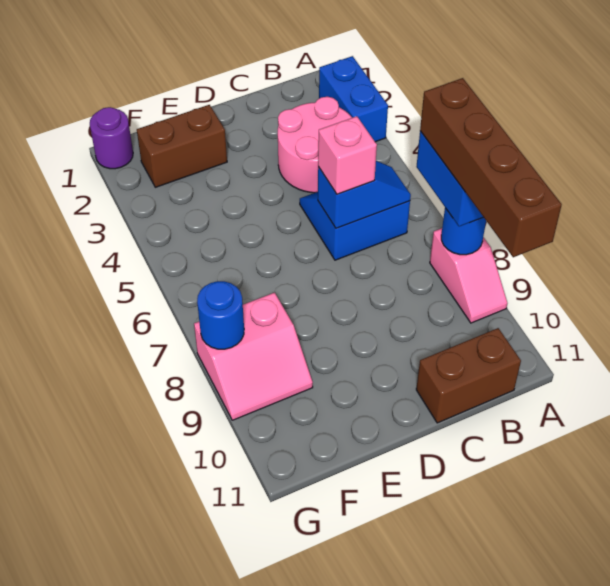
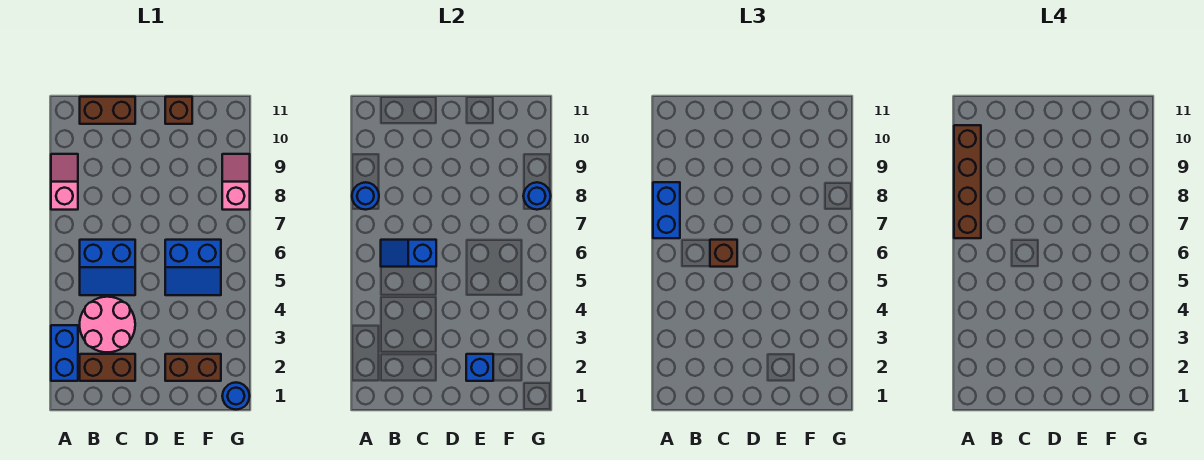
none -> brown brick B2:C2 level 1
pink brick C6 level 3 -> brown brick C6 level 3
none -> blue brick E2 level 2
none -> blue slope E5:F6 level 1 top 6
none -> brown brick E11 level 1
pink slope F8:G9 level 1 top 8 -> pink slope G8:G9 level 1 top 8
purple round brick G1 level 1 -> blue round brick G1 level 1

